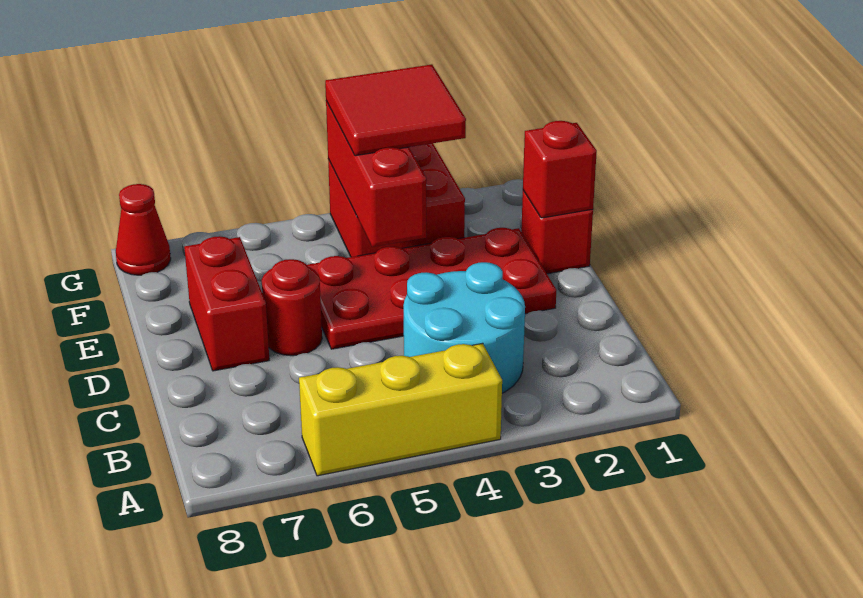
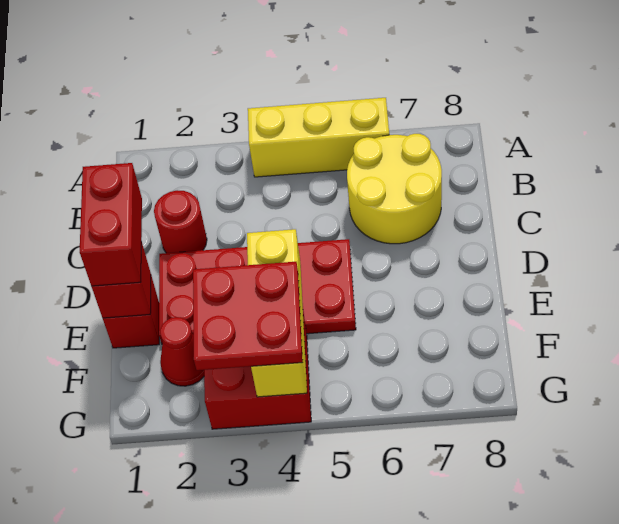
cyan round brick B3:C4 level 1 -> none
none -> yellow round brick B6:C7 level 1
red round brick D6 level 1 -> red round brick C2 level 1
red brick D7:E7 level 1 -> red brick D1:E1 level 3
red brick E4:G4 level 2 -> yellow brick E4:G4 level 2
red tile F3:G4 level 3 -> red plate F3:G4 level 3
red cone G8 level 1 -> red cone F2 level 1

